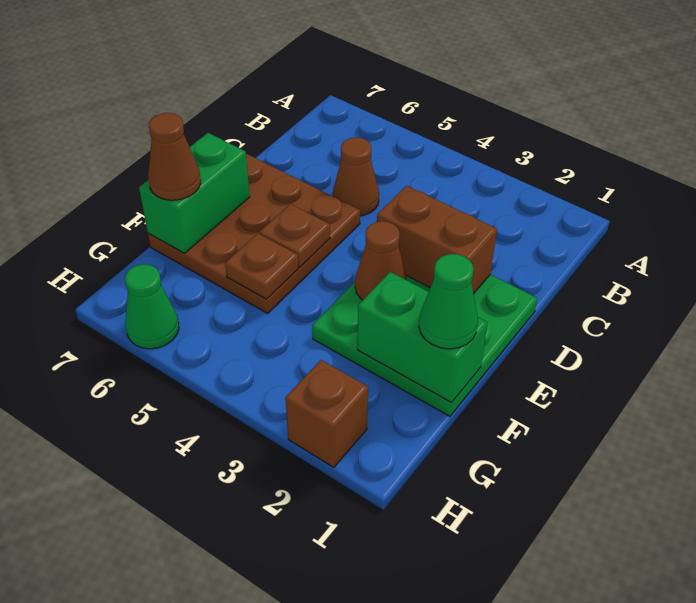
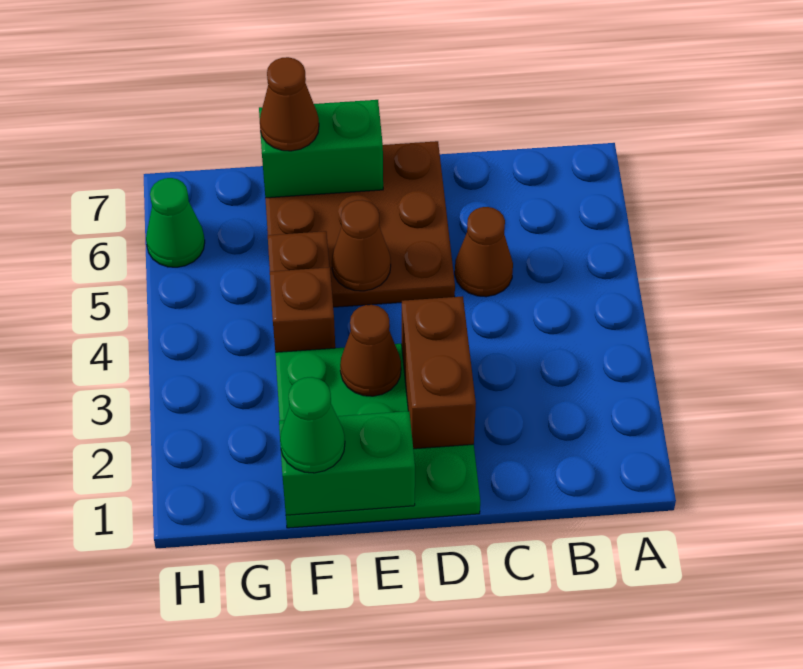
brown plate E5 level 2 -> brown cone E5 level 2
green brick F1:F2 level 2 -> green brick E1:F1 level 2
brown brick H2 level 1 -> brown brick F4 level 1

